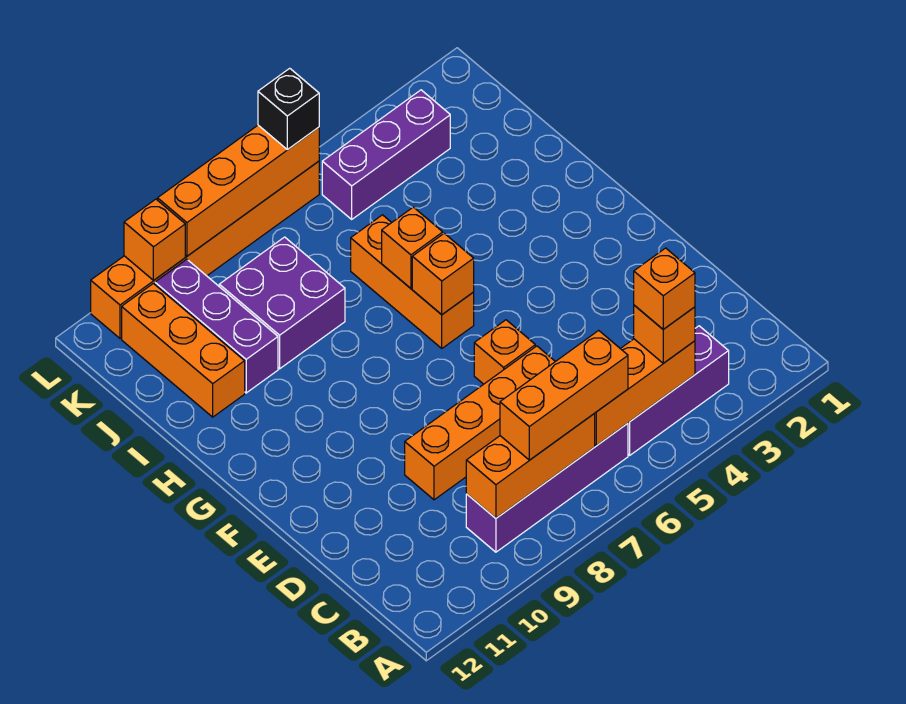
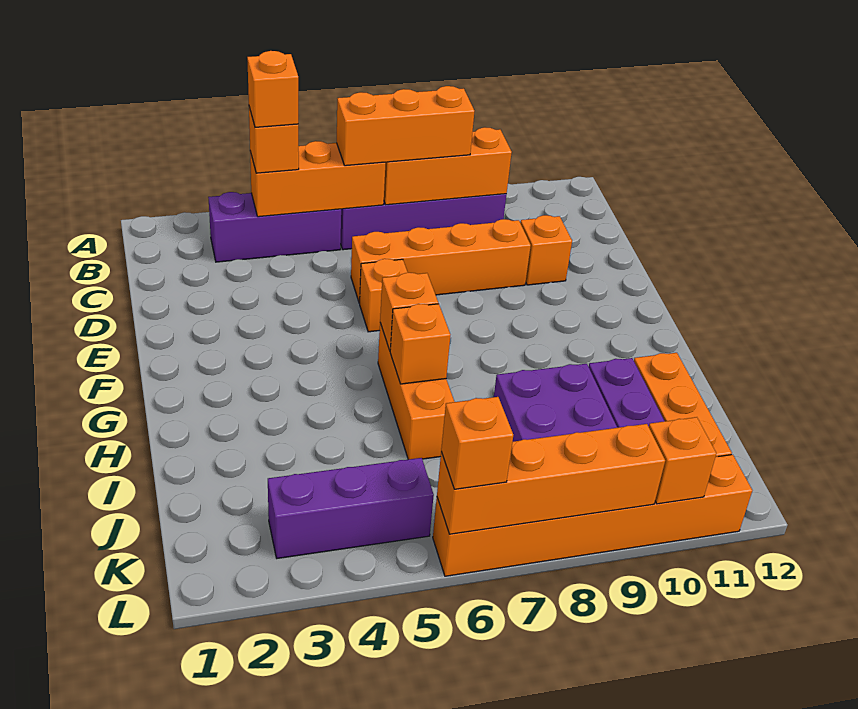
none -> orange brick D10 level 1
black brick L6 level 3 -> orange brick L6 level 3

